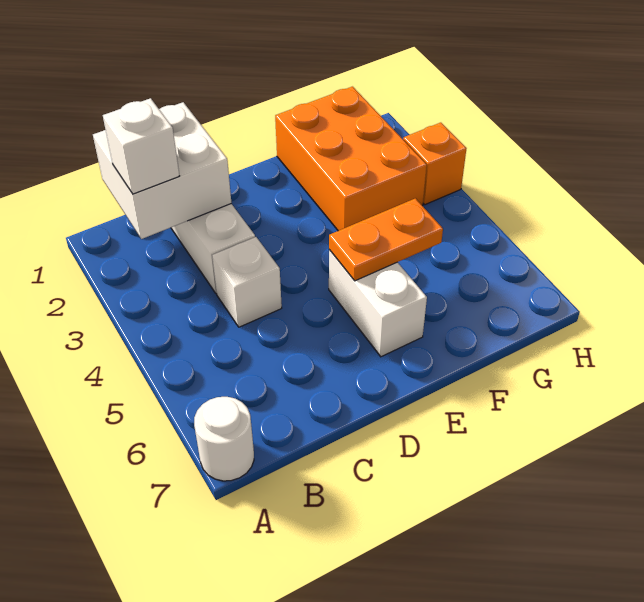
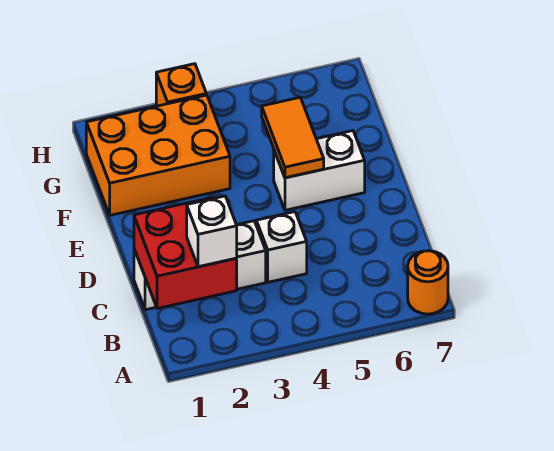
white round brick A7 level 1 -> orange round brick A7 level 1
white brick B1:C2 level 2 -> red brick B1:C2 level 2
orange plate E5:F5 level 2 -> orange tile E5:F5 level 2

